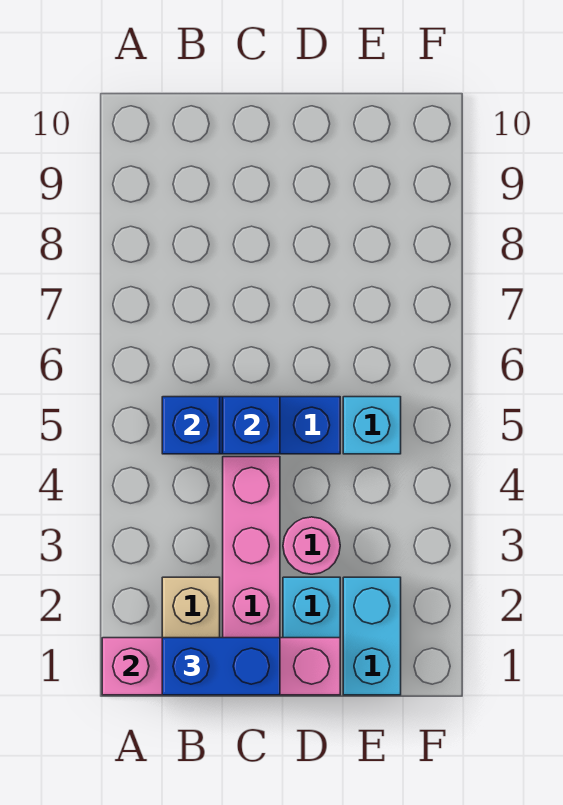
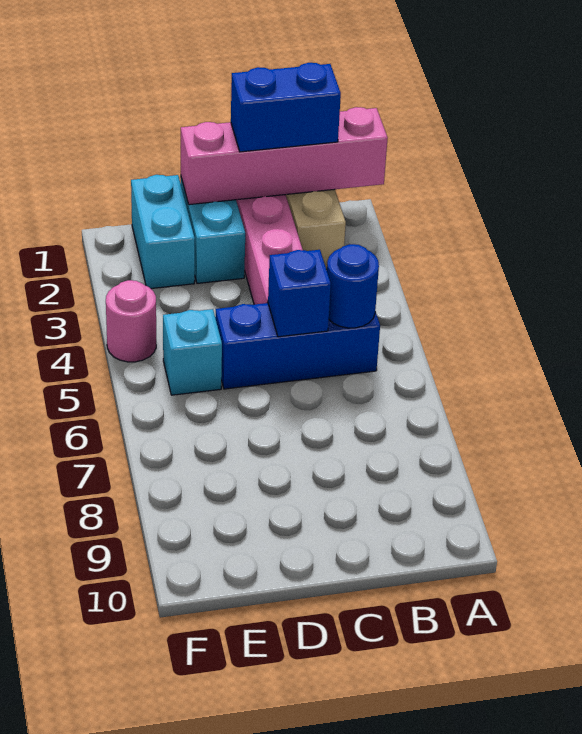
blue brick B5 level 2 -> blue round brick B5 level 2
pink round brick D3 level 1 -> pink round brick F4 level 1

